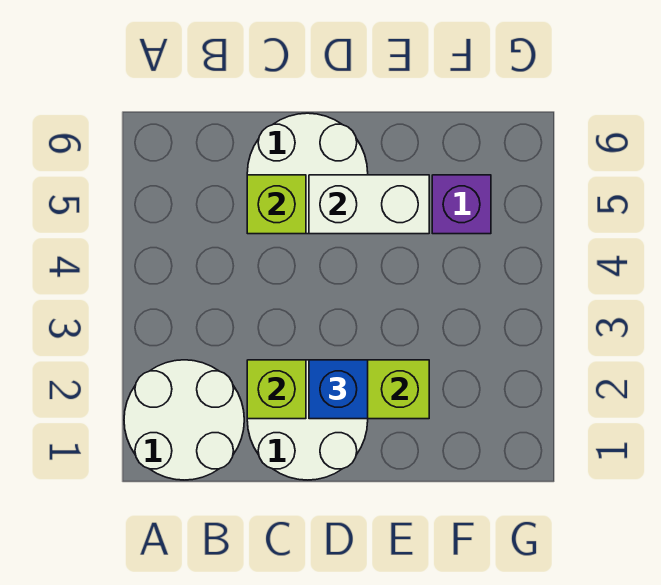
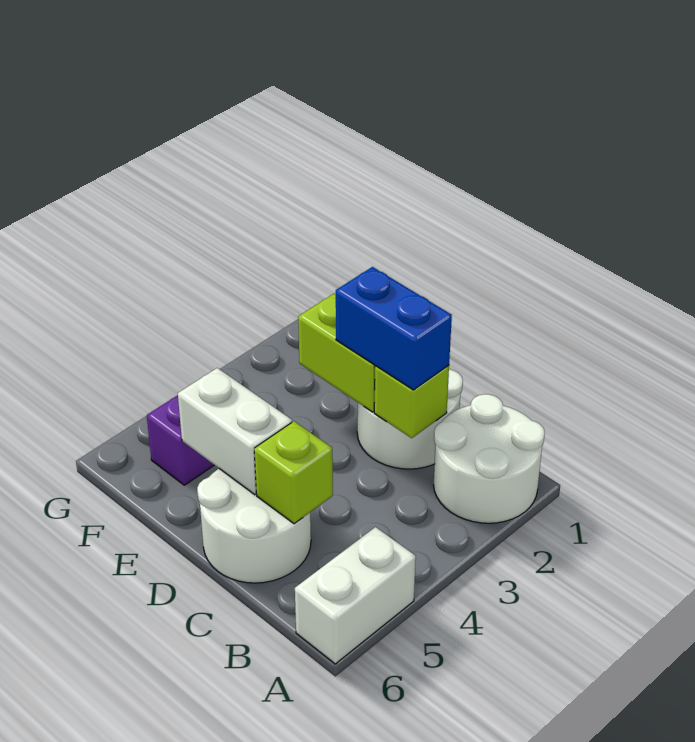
none -> white brick A5:A6 level 1
blue brick D2 level 3 -> blue brick C2:D2 level 3

